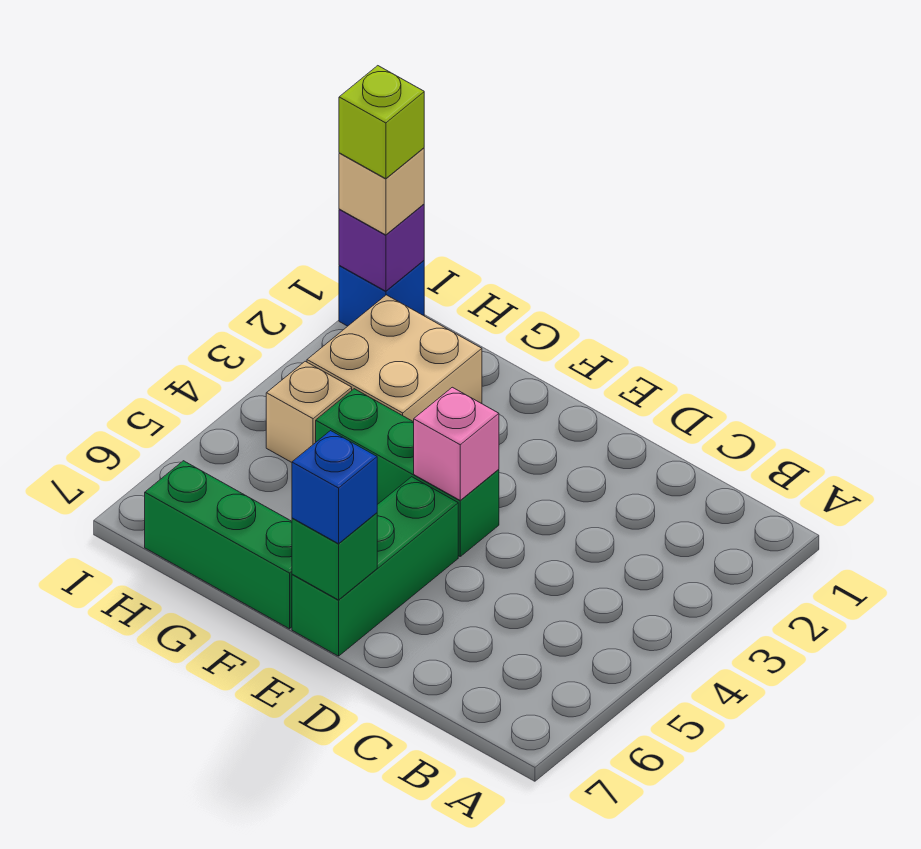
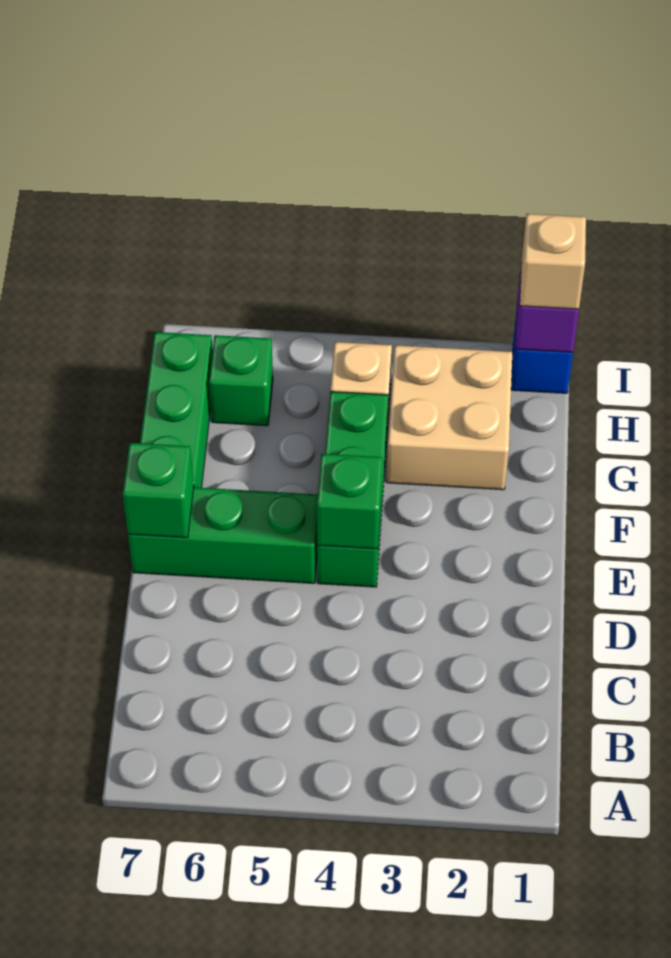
pink brick E4 level 2 -> green brick E4 level 2
blue brick E7 level 3 -> none
none -> green brick H6 level 1
lime brick I1 level 4 -> none

